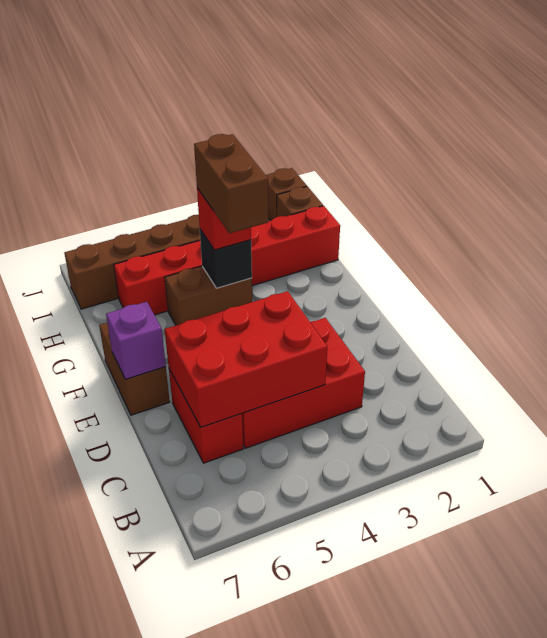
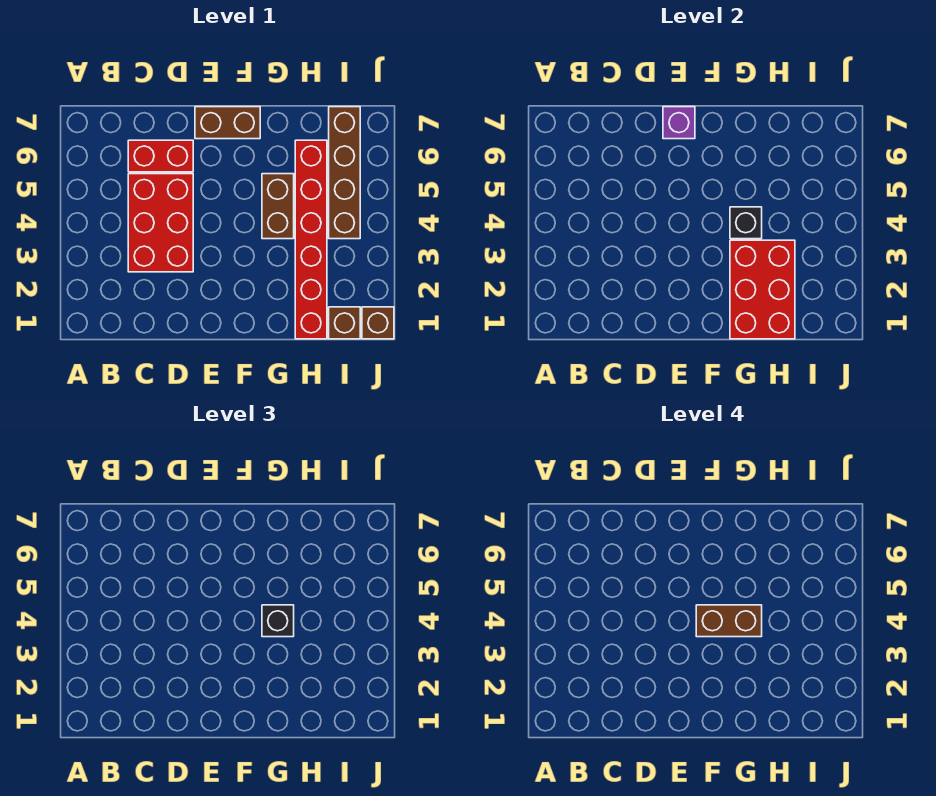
red brick C4:D6 level 2 -> red brick G1:H3 level 2
red brick G4 level 3 -> black brick G4 level 3

